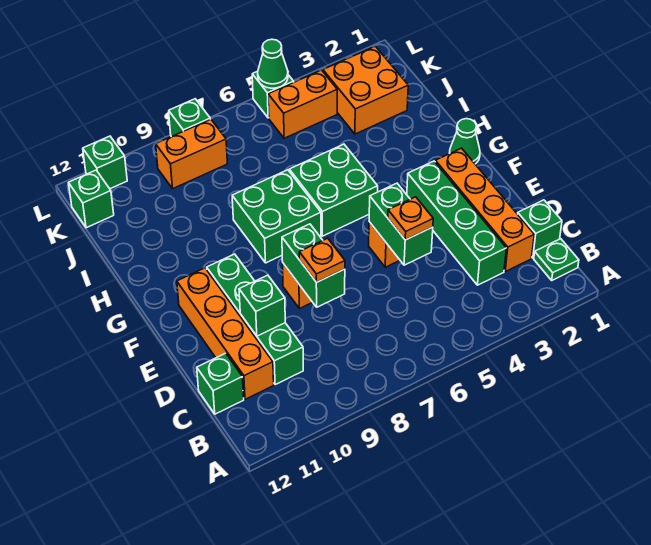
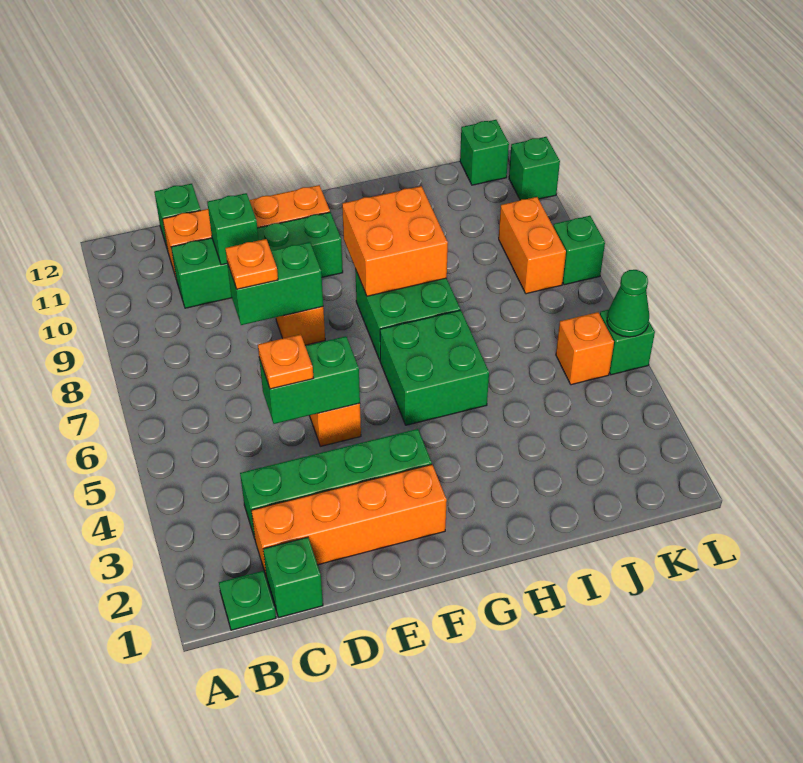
green cone G1 level 1 -> none
orange brick J2:K3 level 1 -> orange brick G8:H9 level 2
orange brick K4:K5 level 1 -> orange brick K5 level 1

